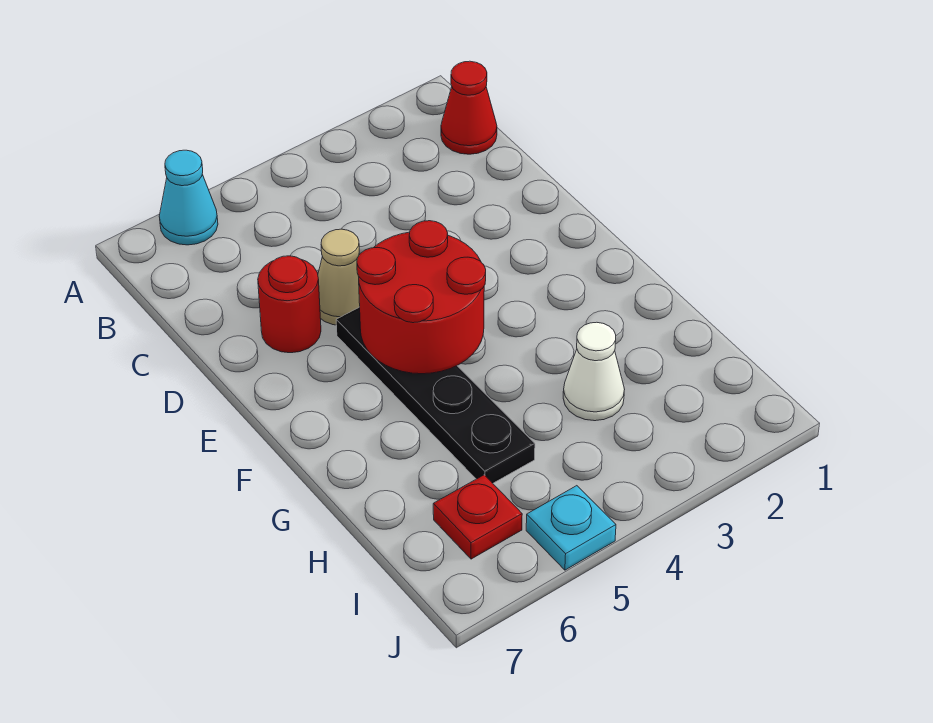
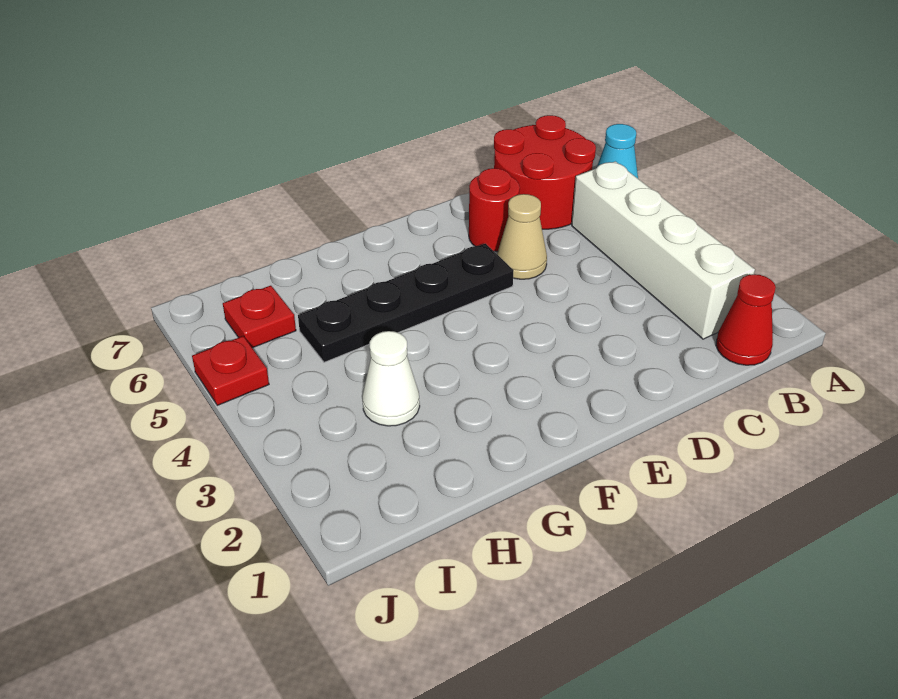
none -> white brick B2:B5 level 1
red round brick E4:F5 level 2 -> red round brick B6:C7 level 1
cyan plate J5 level 1 -> red plate J5 level 1

